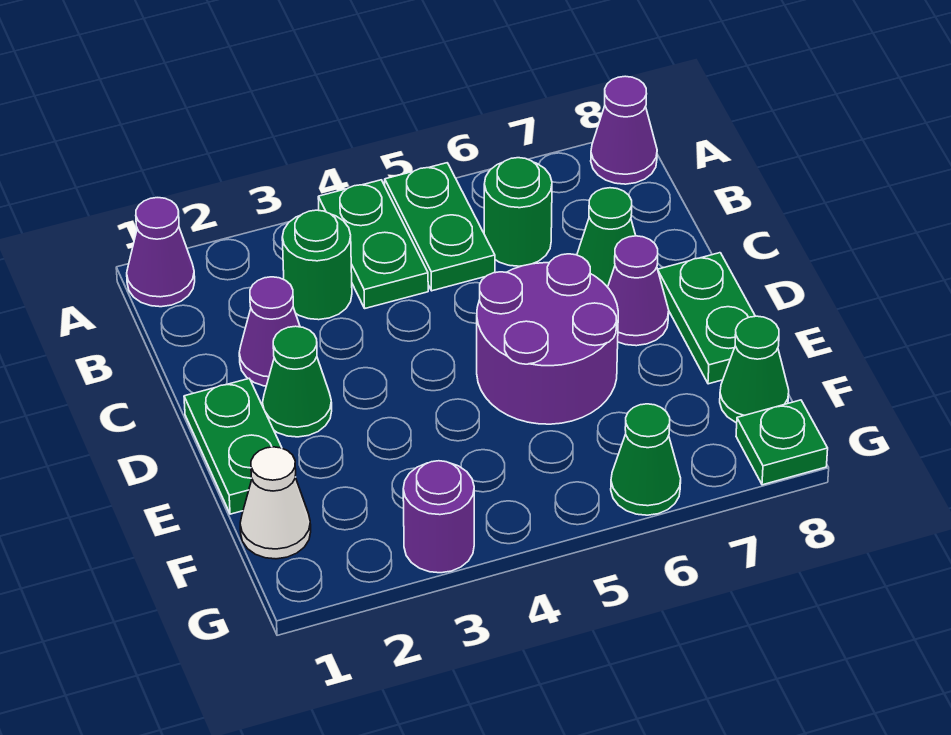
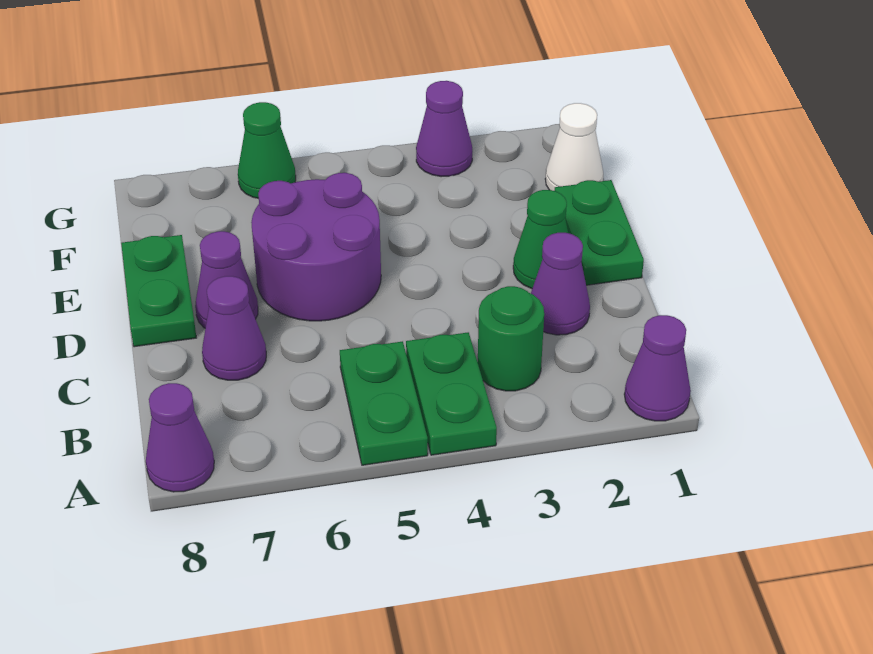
green round brick B6 level 1 -> none
green cone C7 level 1 -> purple cone C7 level 1
green cone F8 level 1 -> none
purple round brick G3 level 1 -> purple cone G3 level 1
green plate G8 level 1 -> none

